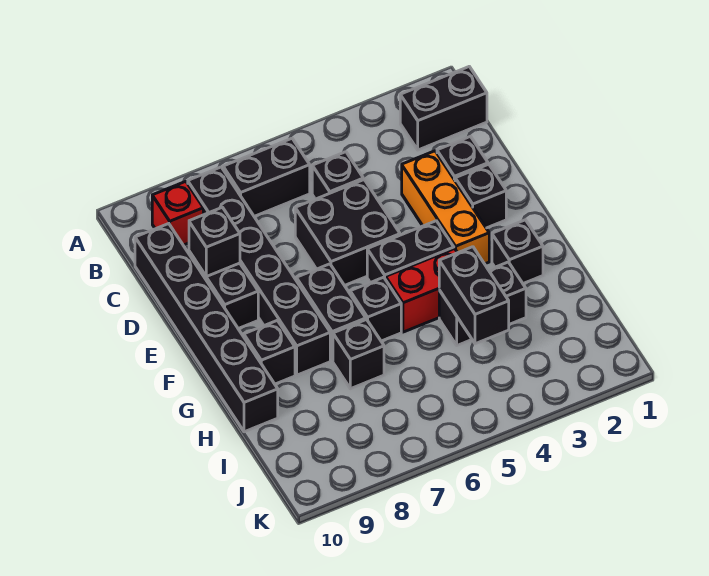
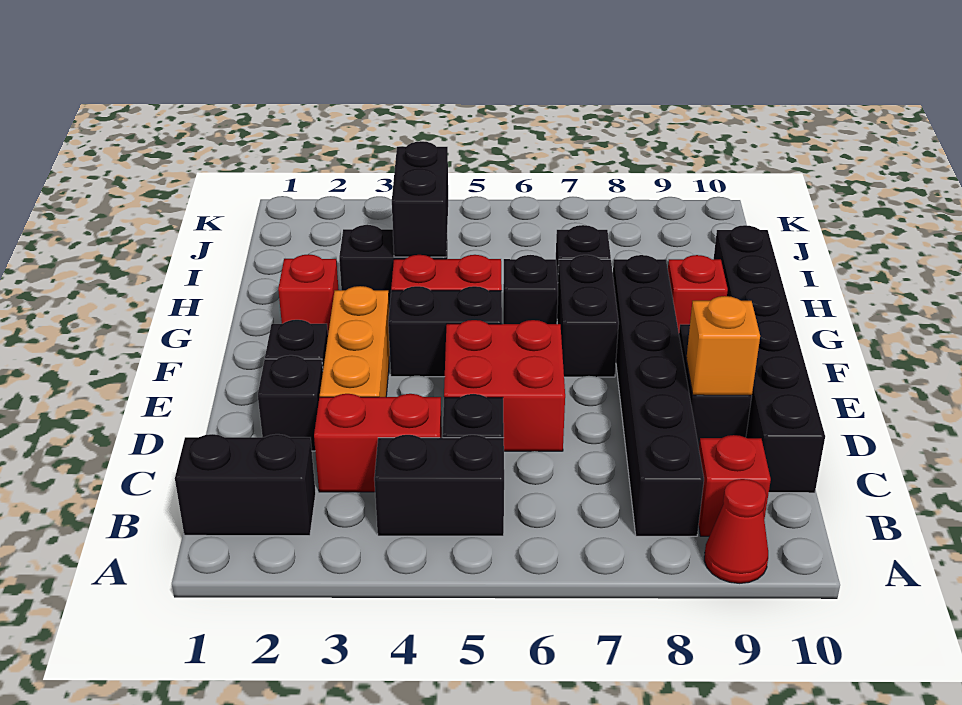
none -> red cone A9 level 1
black brick B6:B7 level 1 -> black brick B4:B5 level 1
none -> red brick C3:C4 level 1
black brick D5:E6 level 1 -> red brick D5:E6 level 1
black brick D9 level 2 -> orange brick D9 level 2
black brick G2 level 1 -> red brick G2 level 1
black brick G9 level 1 -> red brick G9 level 1

